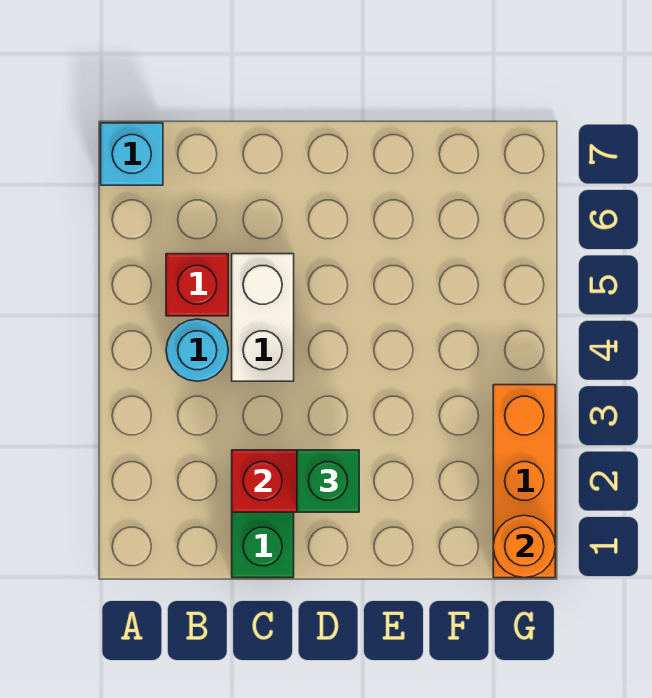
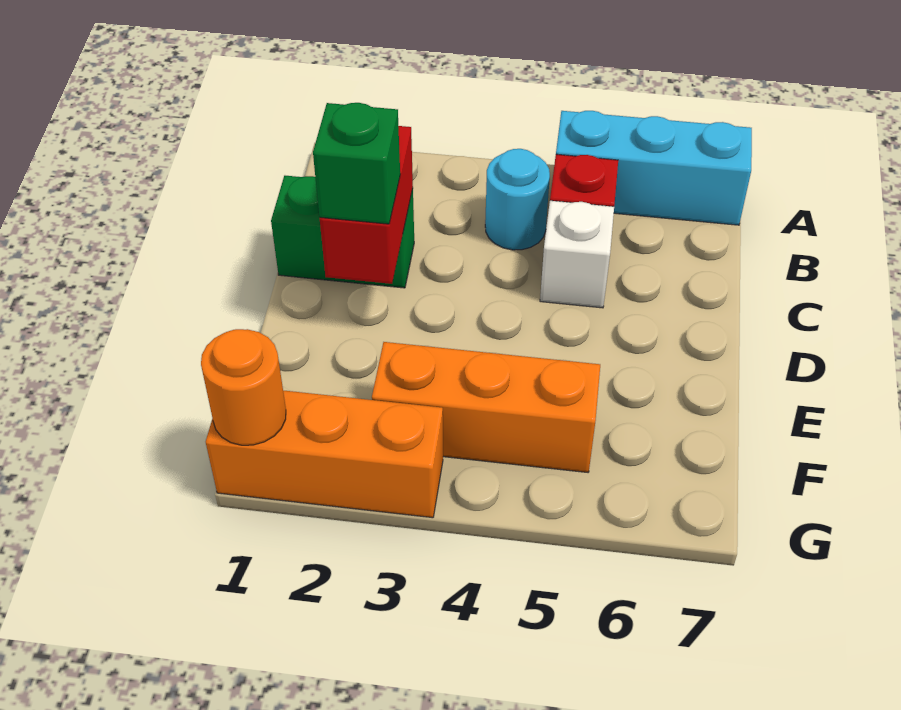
cyan brick A7 level 1 -> cyan brick A5:A7 level 1
white brick C4:C5 level 1 -> white brick C5 level 1
none -> orange brick F3:F5 level 1

